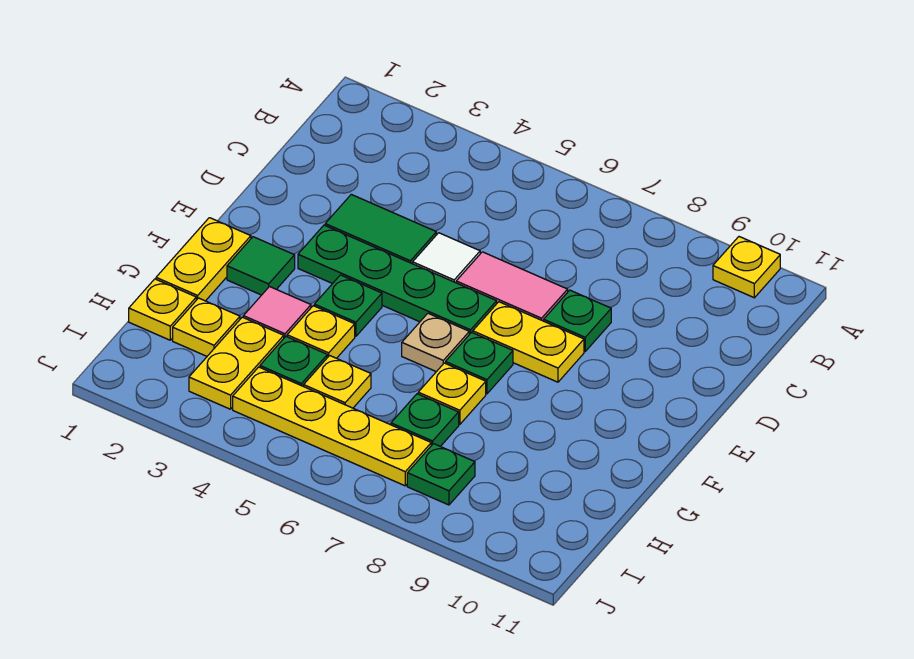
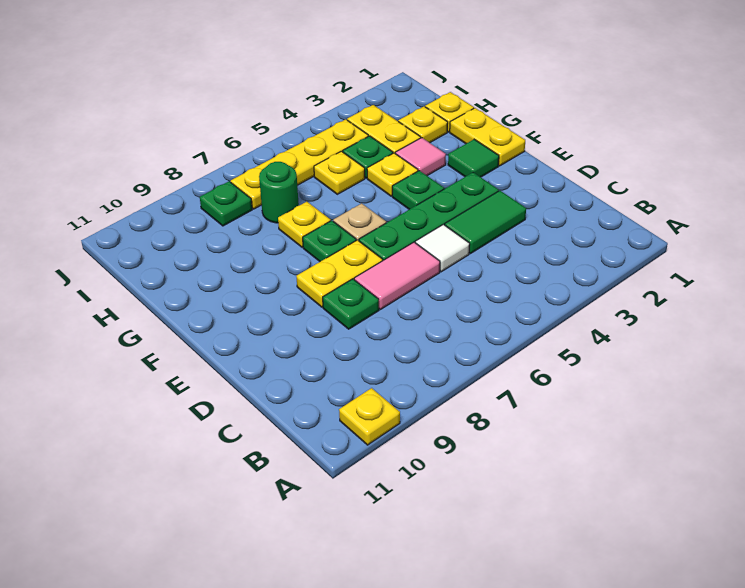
green plate H7 level 1 -> green round brick H7 level 1

